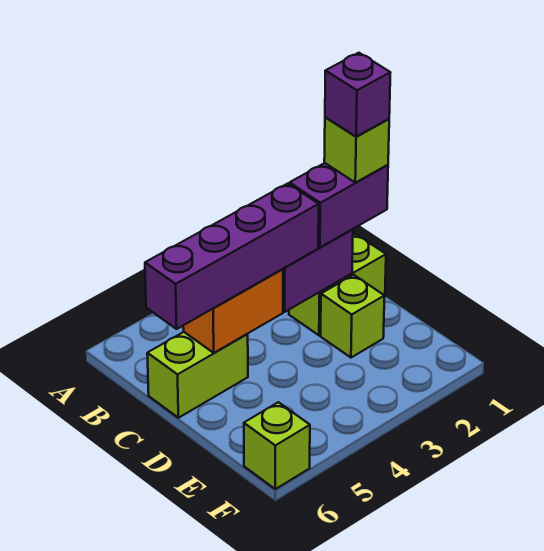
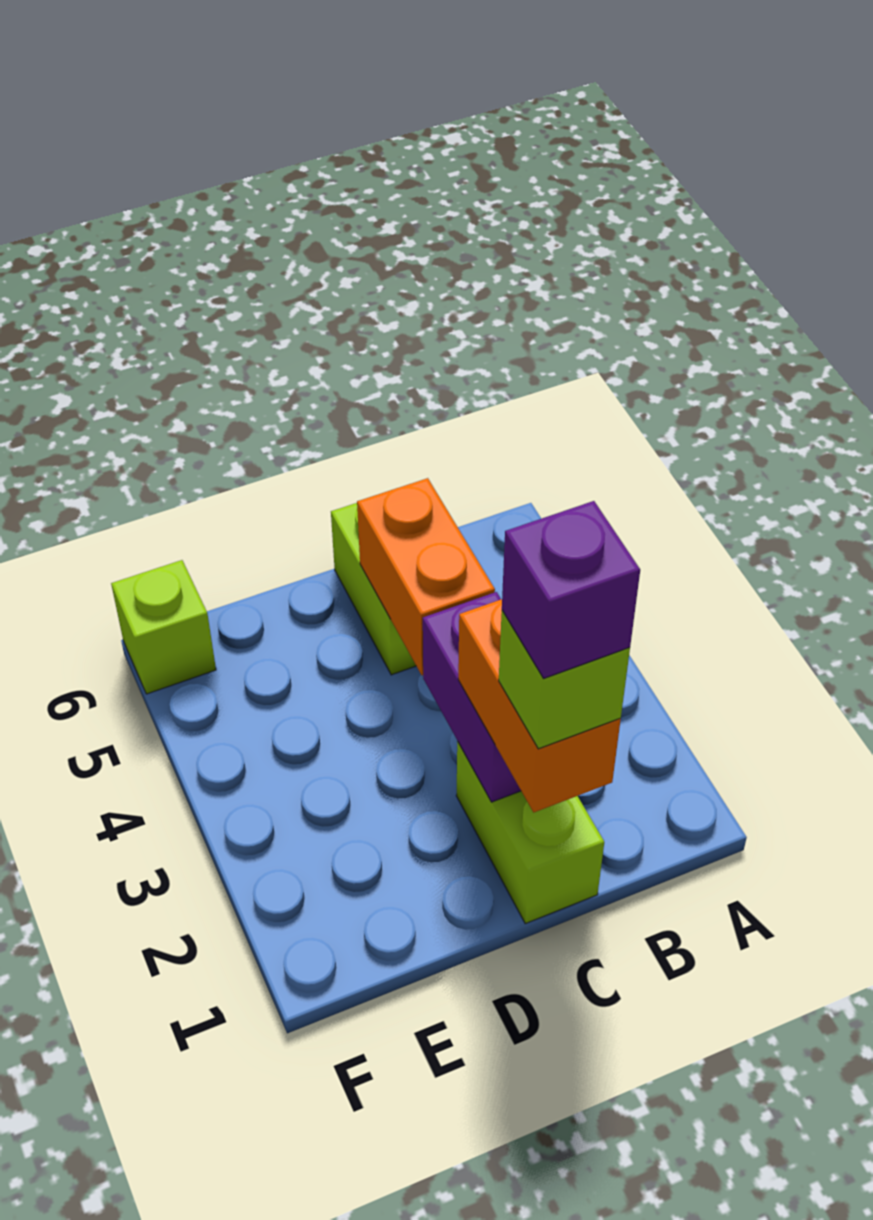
purple brick C1:C2 level 3 -> orange brick C1:C2 level 3
purple brick C3:C6 level 3 -> none
lime brick D2 level 1 -> none

